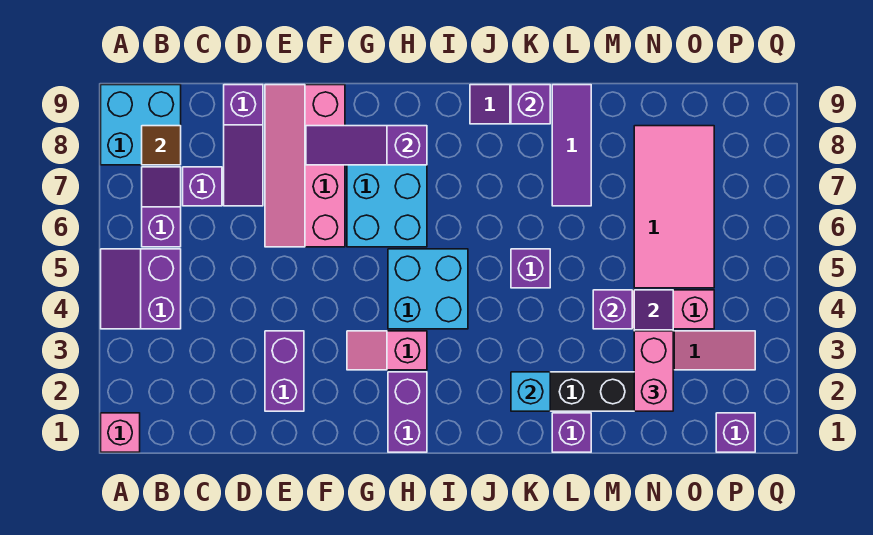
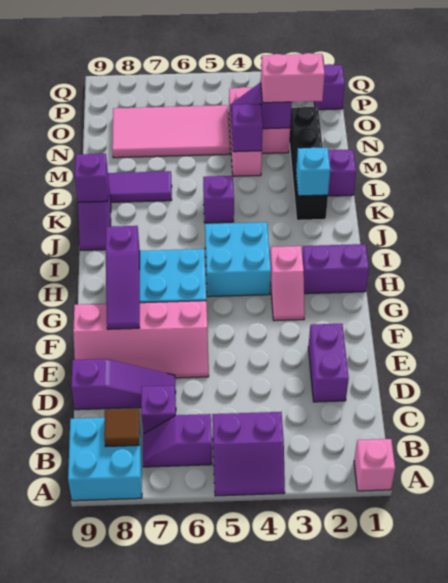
purple brick E2:E3 level 1 -> purple brick D2:E2 level 1

